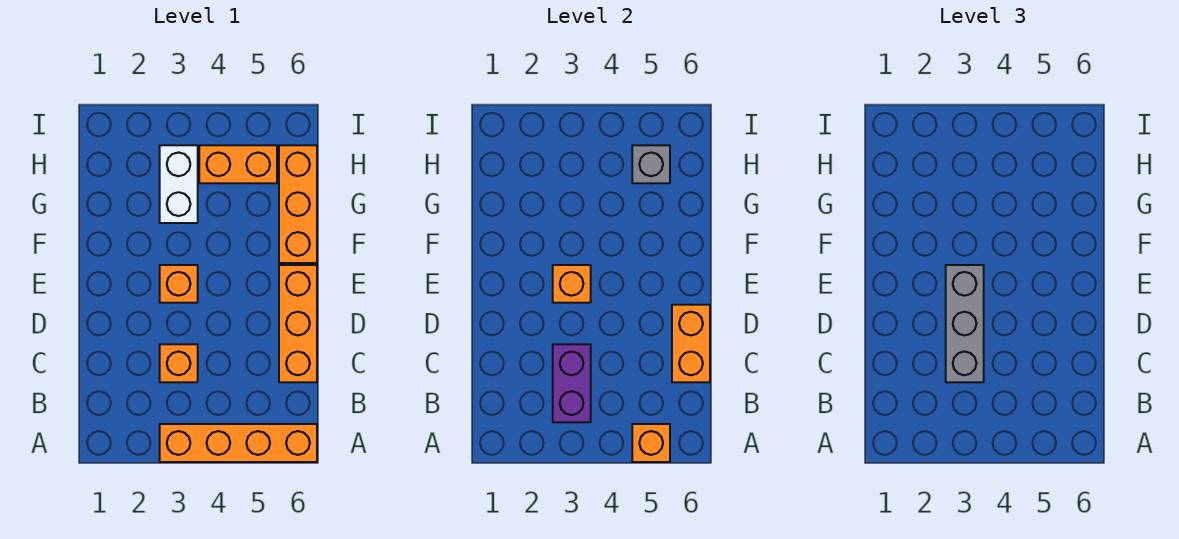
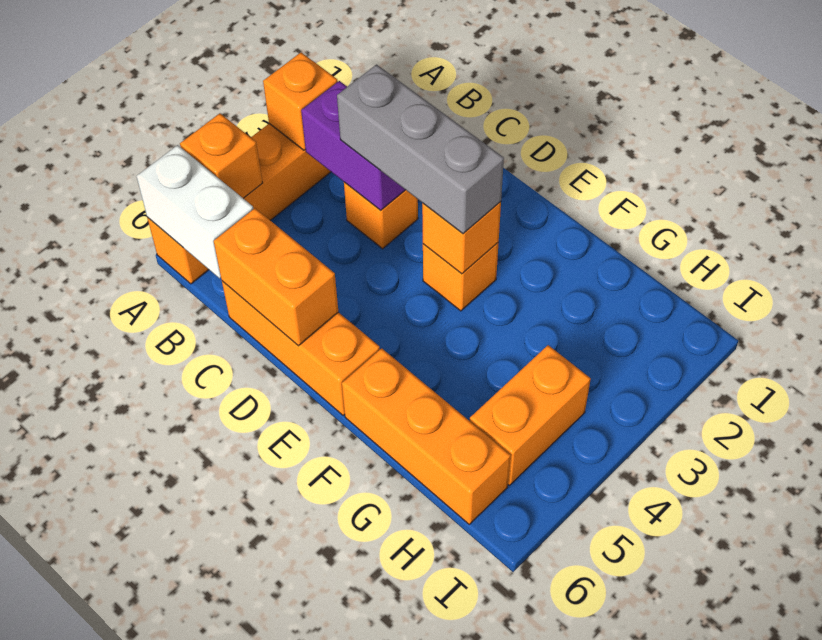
none -> orange brick A3 level 2
white brick G3:H3 level 1 -> white brick A6:B6 level 2
grey brick H5 level 2 -> none

